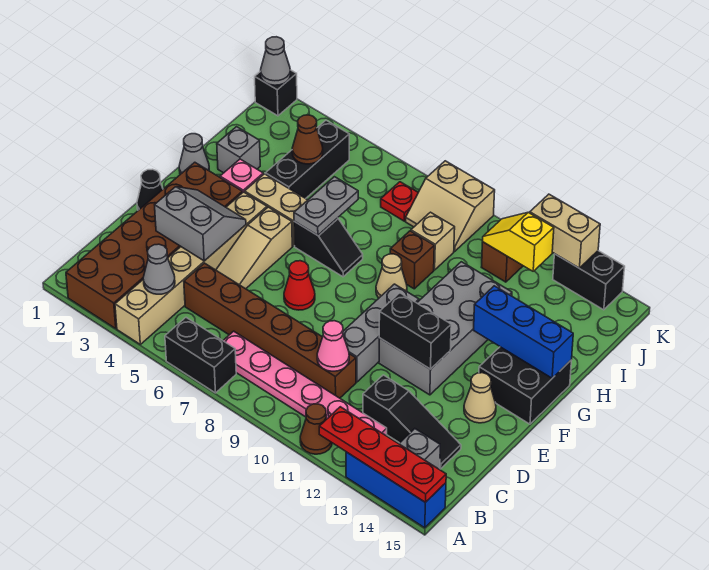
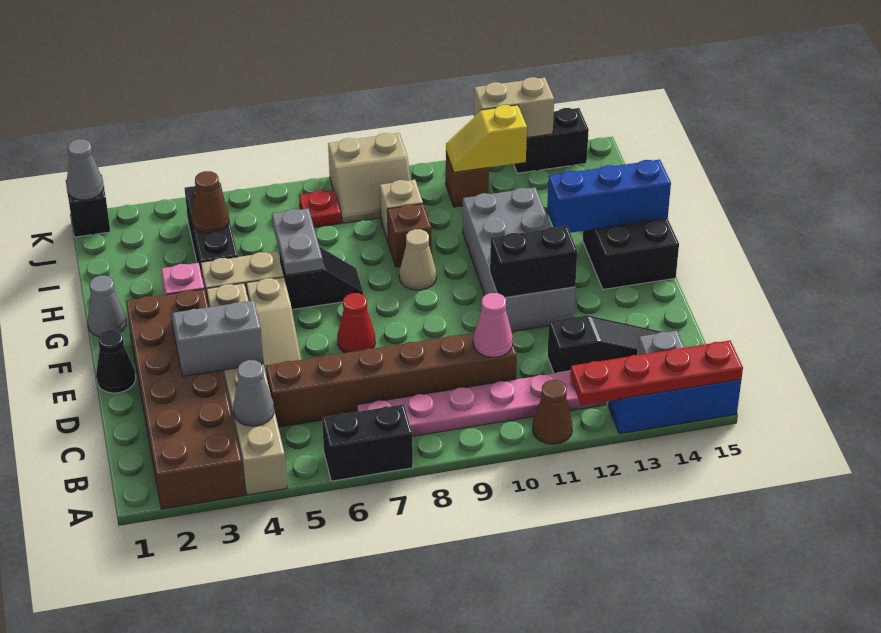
grey brick D10:F10 level 1 -> none
tan cone E14 level 1 -> none
grey brick H2 level 1 -> none

